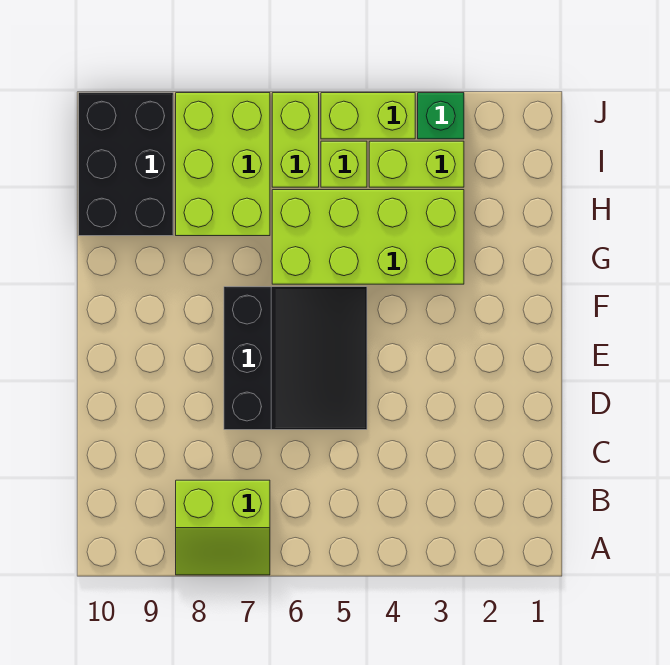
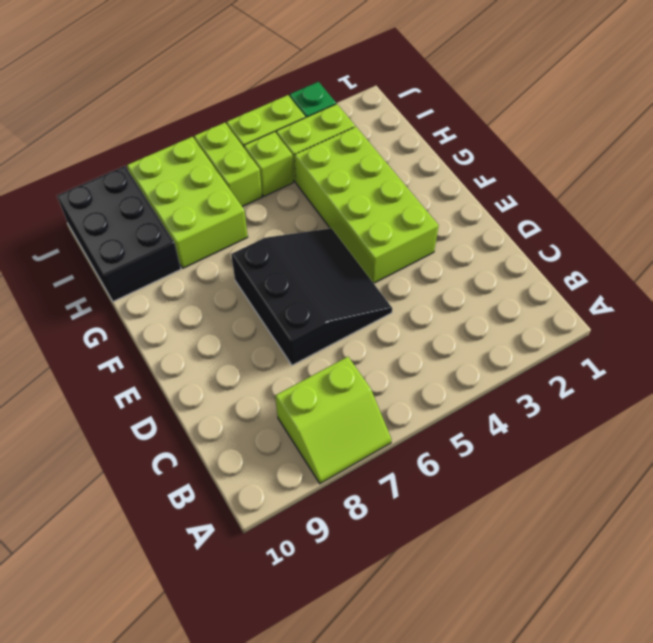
lime brick G3:H6 level 1 -> lime brick E3:H4 level 1

